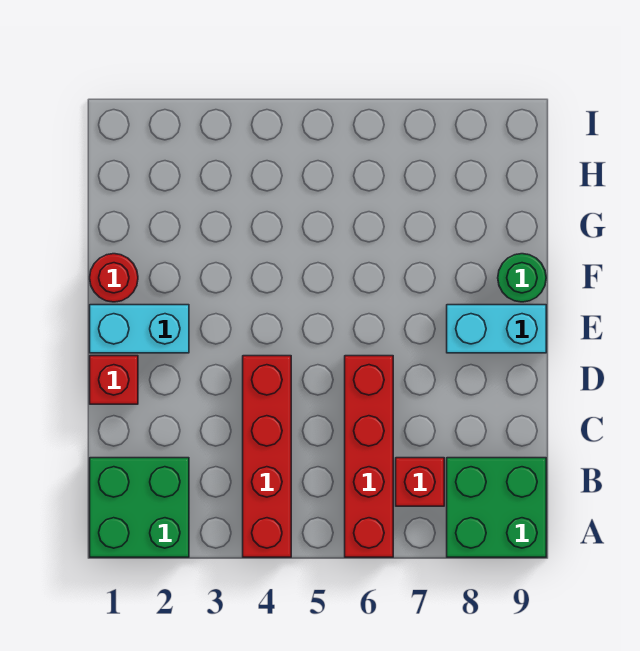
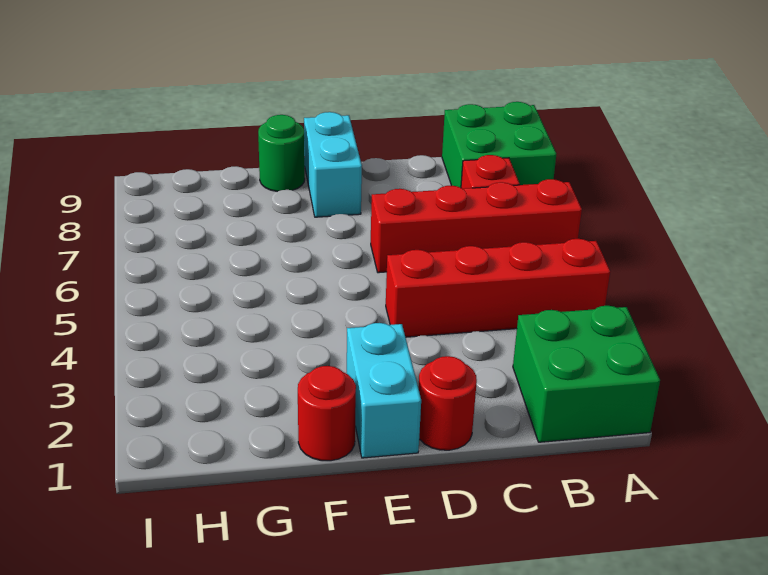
red brick D1 level 1 -> red round brick D1 level 1

